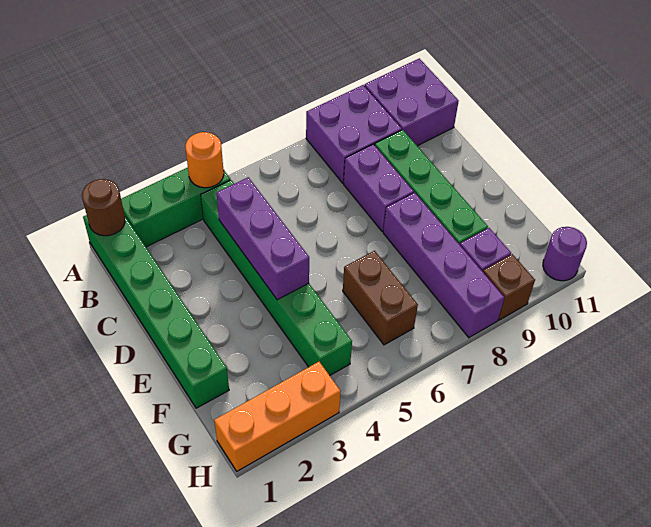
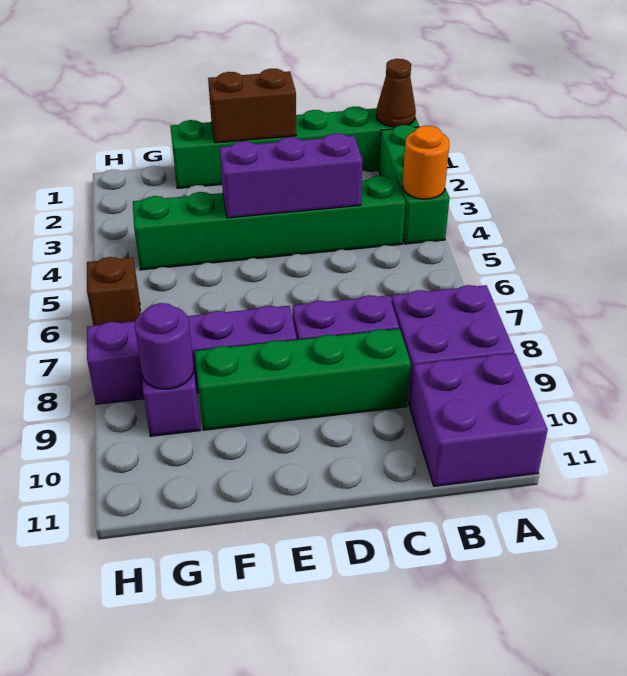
brown round brick A1 level 2 -> brown cone A1 level 2
brown brick F6:G6 level 1 -> brown brick D1:E1 level 2
orange brick H1:H3 level 1 -> none
brown brick H9 level 1 -> brown brick H6 level 1
purple round brick H11 level 1 -> purple round brick G9 level 2

